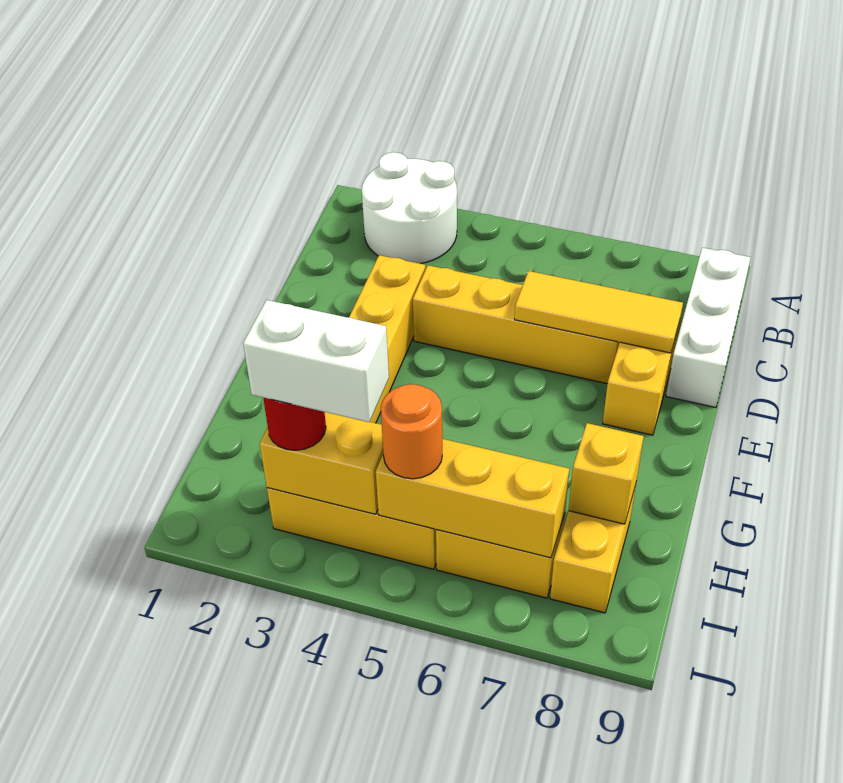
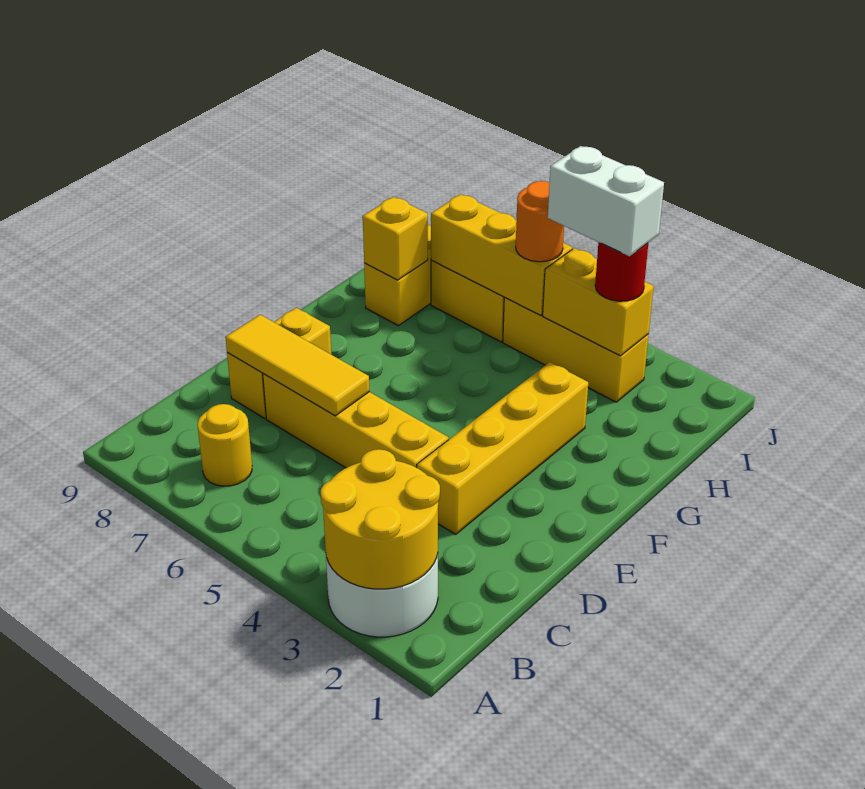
none -> yellow round brick A2:B3 level 2
none -> yellow round brick B7 level 1
white brick B9:D9 level 1 -> none

